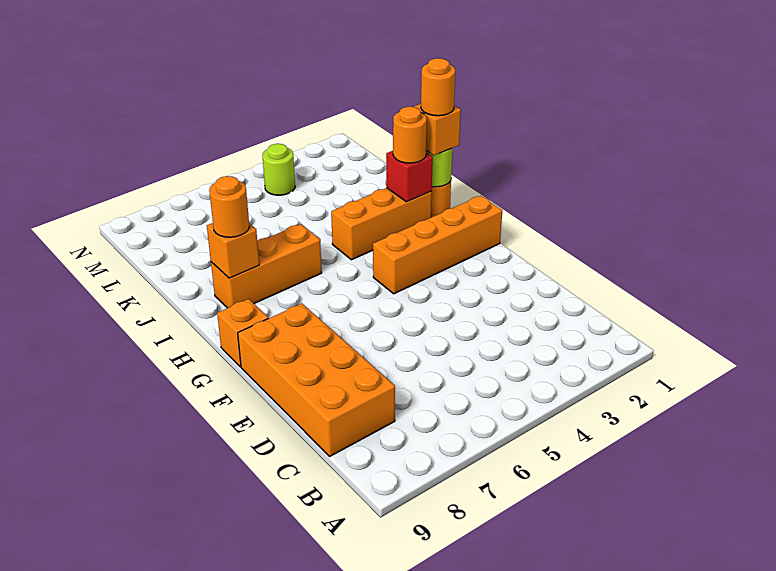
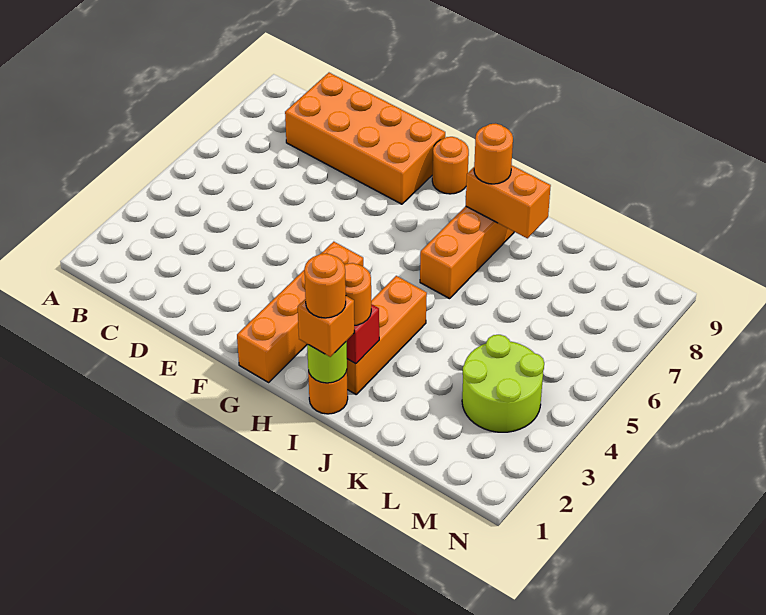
orange brick G9 level 1 -> orange round brick G9 level 1
orange brick I8 level 2 -> orange brick I8:J8 level 2
lime round brick M4 level 1 -> lime round brick L3:M4 level 1

